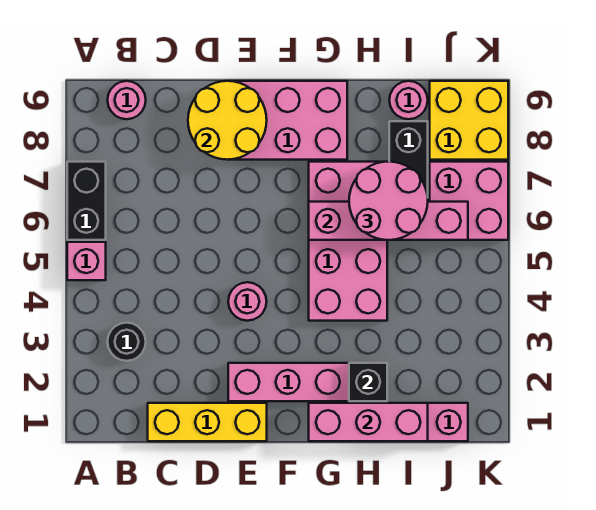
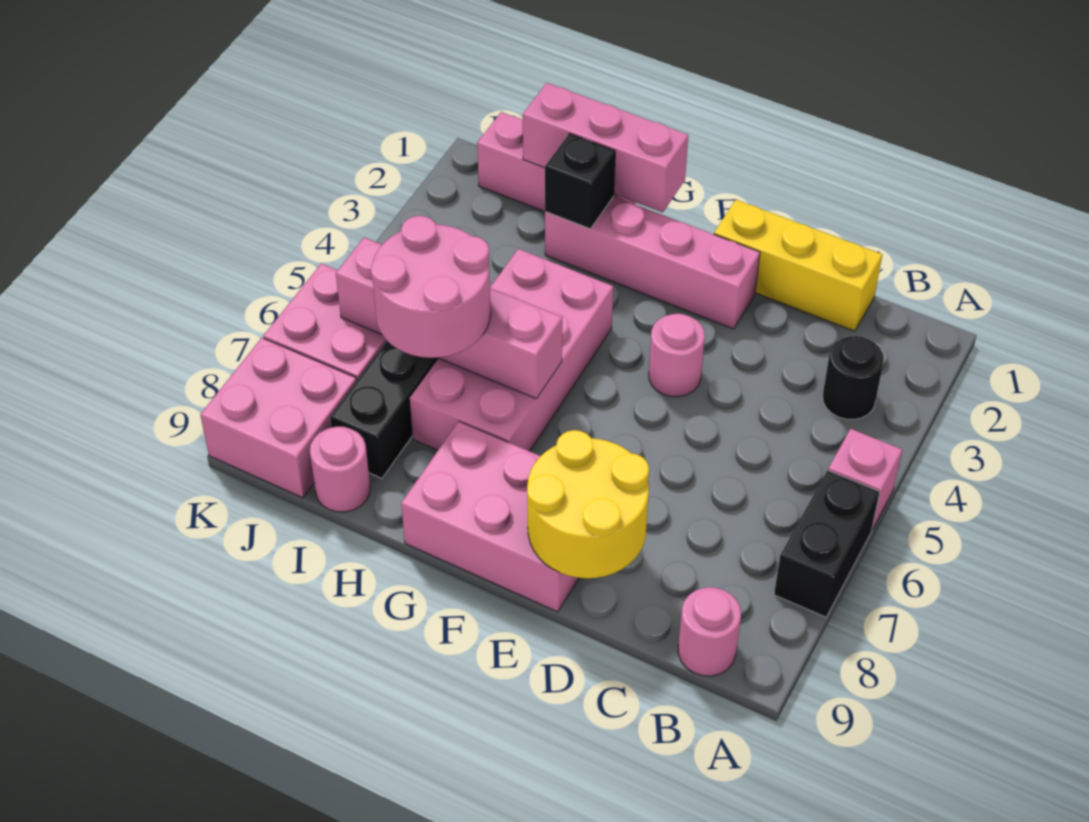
yellow brick J8:K9 level 1 -> pink brick J8:K9 level 1

